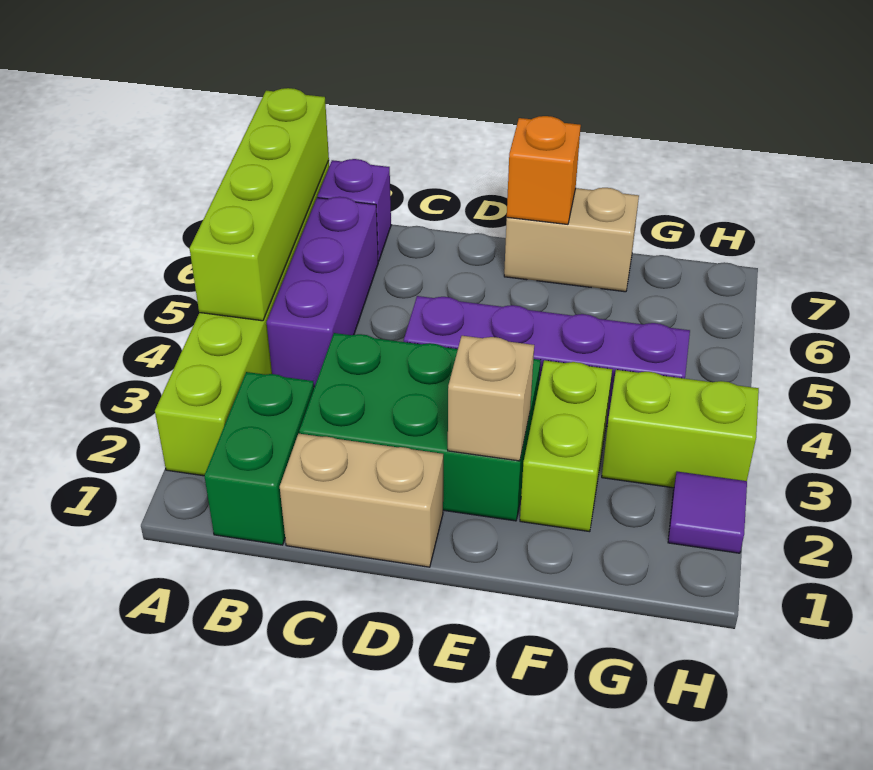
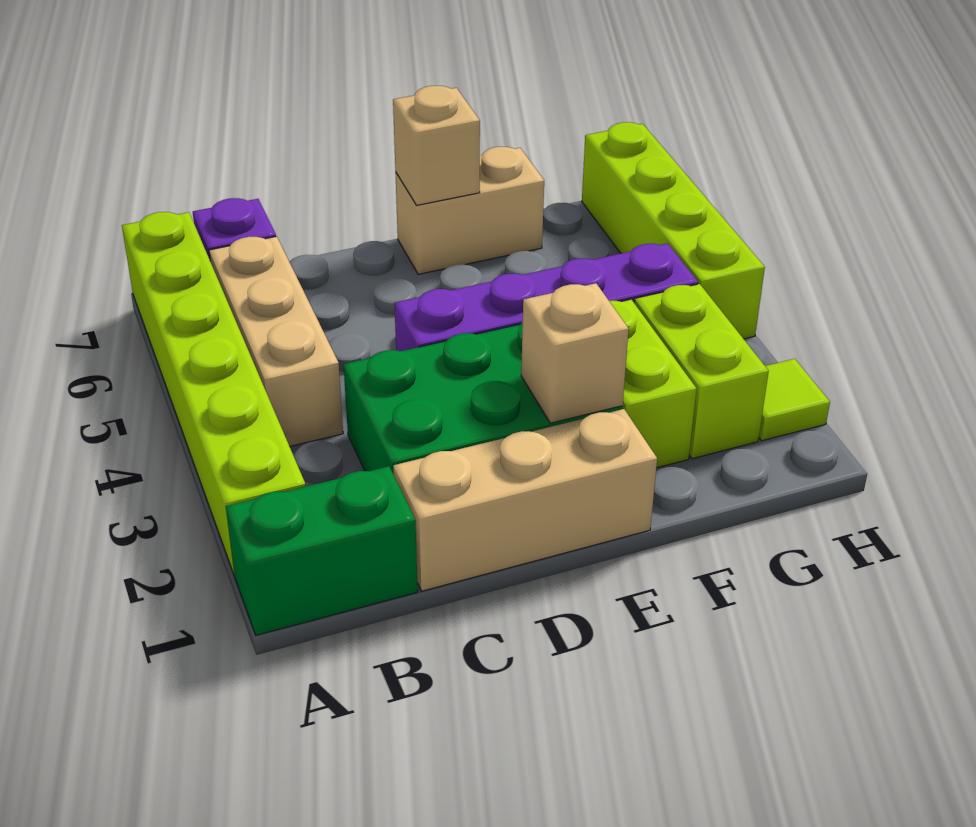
lime brick A4:A7 level 2 -> lime brick H4:H7 level 1
green brick B1:B2 level 1 -> green brick A1:B1 level 1
purple brick B4:B6 level 1 -> tan brick B4:B6 level 1
tan brick C1:D1 level 1 -> tan brick C1:E1 level 1
orange brick E7 level 2 -> tan brick E7 level 2
lime brick G3:H3 level 1 -> lime brick G2:G3 level 1
purple tile H2 level 1 -> lime tile H2 level 1

